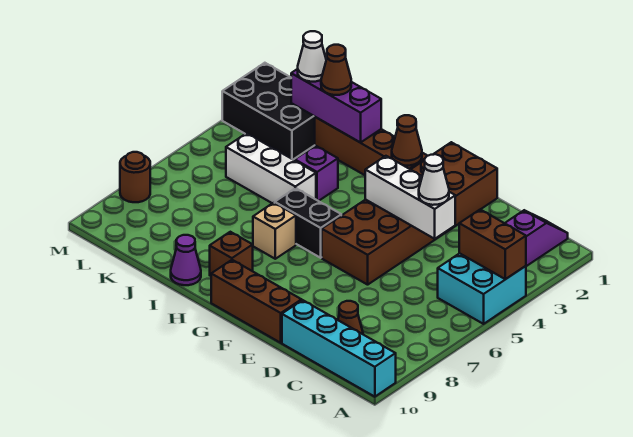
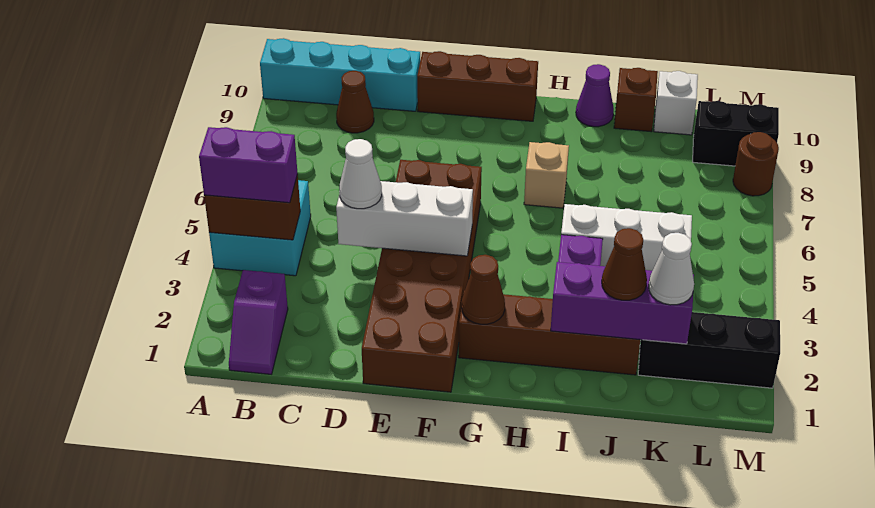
none -> purple brick A4:B4 level 3
black brick G6:H6 level 1 -> black brick L9:M9 level 1
brown brick H9 level 1 -> brown brick J10 level 1
black brick K2:M3 level 1 -> black brick K2:M2 level 1
none -> white brick K10 level 1

